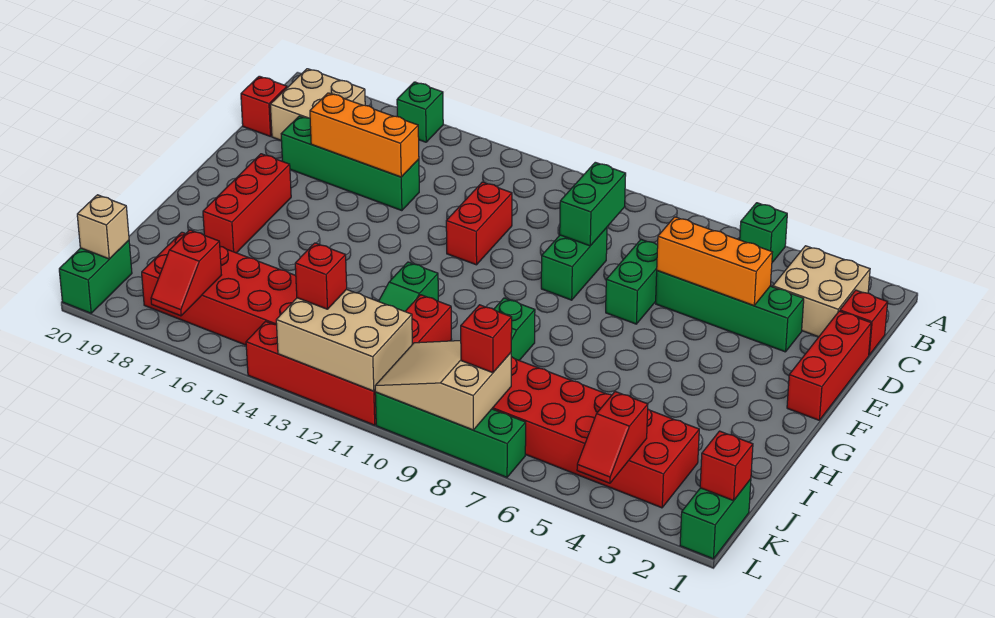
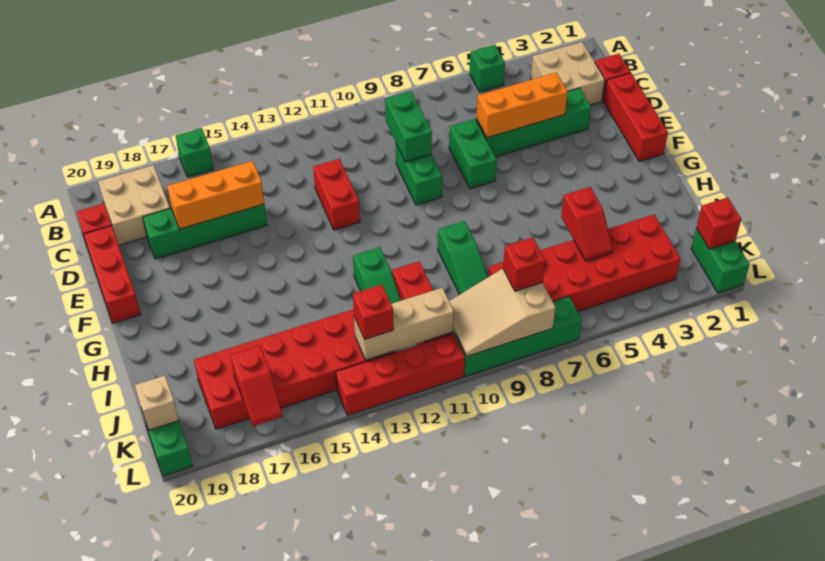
red brick F18:H18 level 1 -> red brick D20:F20 level 1
red slope K4:L4 level 2 top K -> red slope I5:J5 level 2 top I
tan brick K11:L13 level 2 -> tan brick K11:K13 level 2

